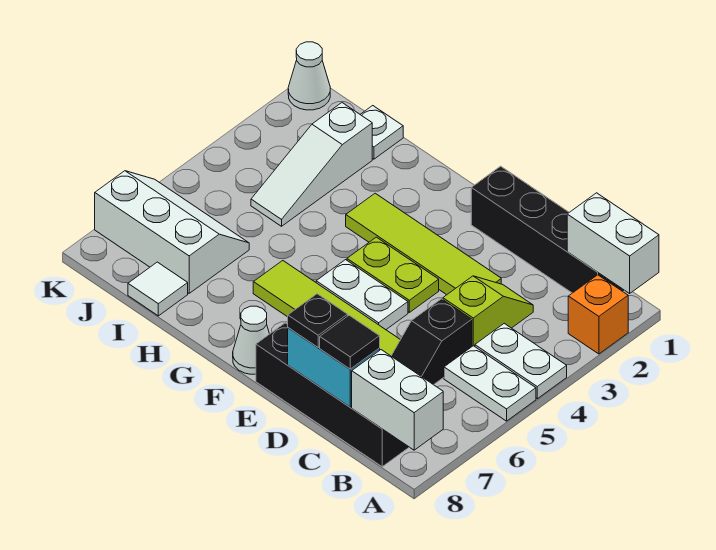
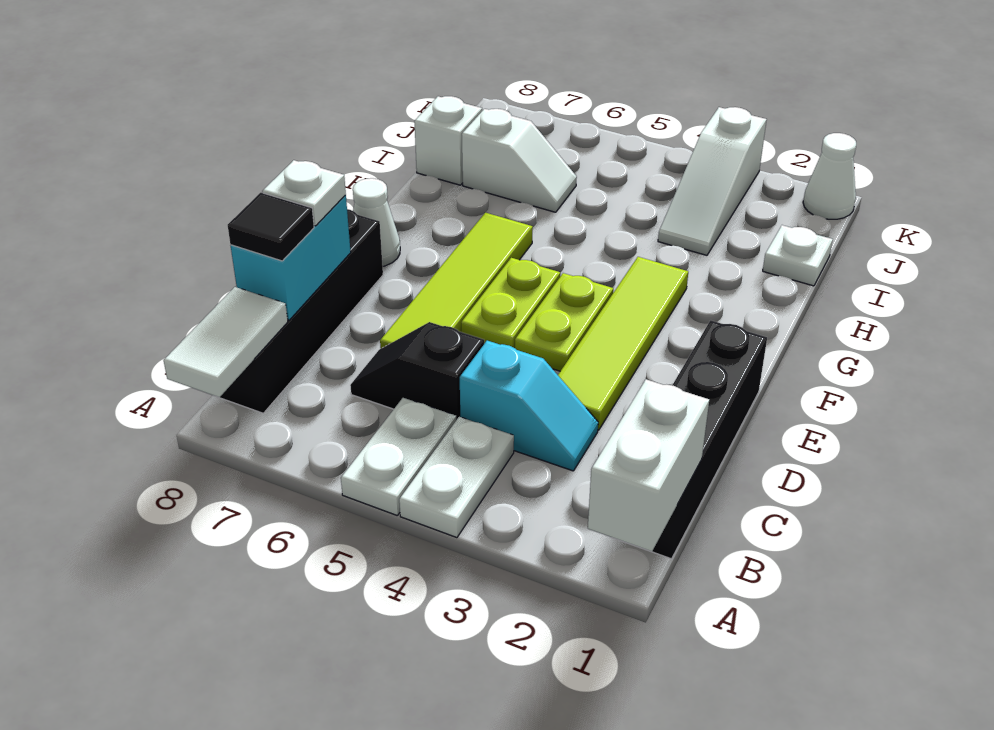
orange brick A2 level 1 -> none
white brick A8:B8 level 2 -> white tile A8:B8 level 2
lime slope C3:C4 level 1 top 4 -> cyan slope C3:C4 level 1 top 4
black plate D8 level 3 -> white plate D8 level 3
white plate E5:F5 level 1 -> lime plate E5:F5 level 1
white slope I2:I4 level 1 top 2 -> white slope I3:K3 level 1 top K
white slope I6:K7 level 1 top 7 -> white slope I6:I7 level 1 top 7
white tile I8 level 1 -> white brick I8 level 1

